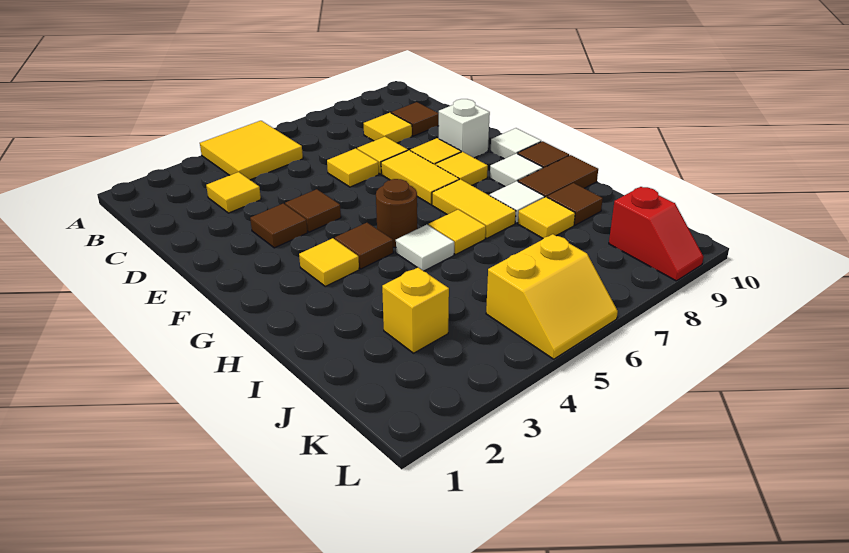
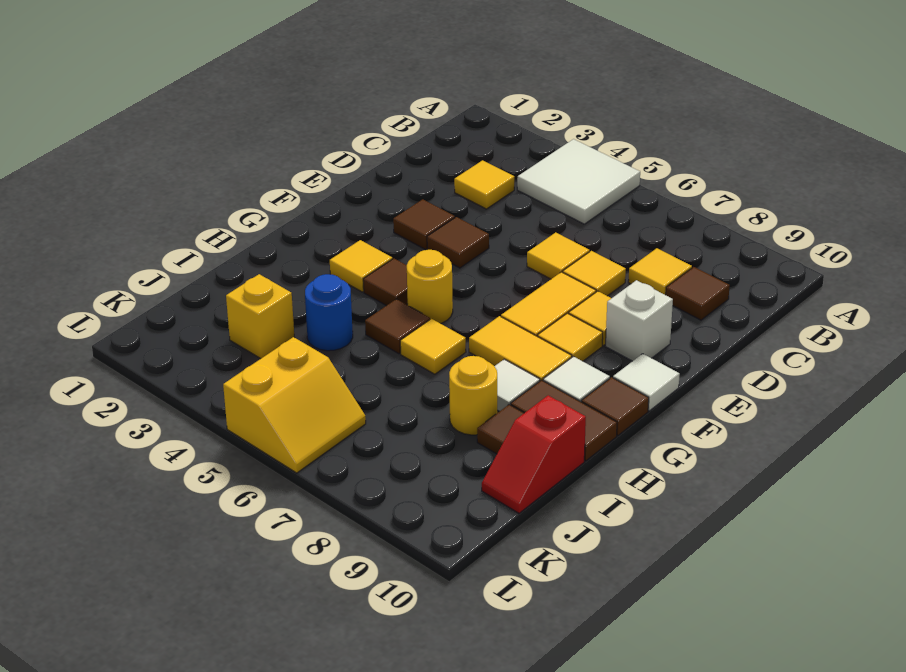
yellow tile A4:B5 level 1 -> white tile A4:B5 level 1
brown round brick G5 level 1 -> yellow round brick G5 level 1
yellow tile G7:H7 level 1 -> yellow tile G7:G8 level 1
white tile H5 level 1 -> brown tile H5 level 1
none -> blue round brick I4 level 1
yellow tile I8 level 1 -> yellow round brick I8 level 1
yellow slope K5:L6 level 1 top K -> yellow slope K5:L6 level 1 top 5
red slope K9:L9 level 1 top K -> red slope I10:J10 level 1 top I

